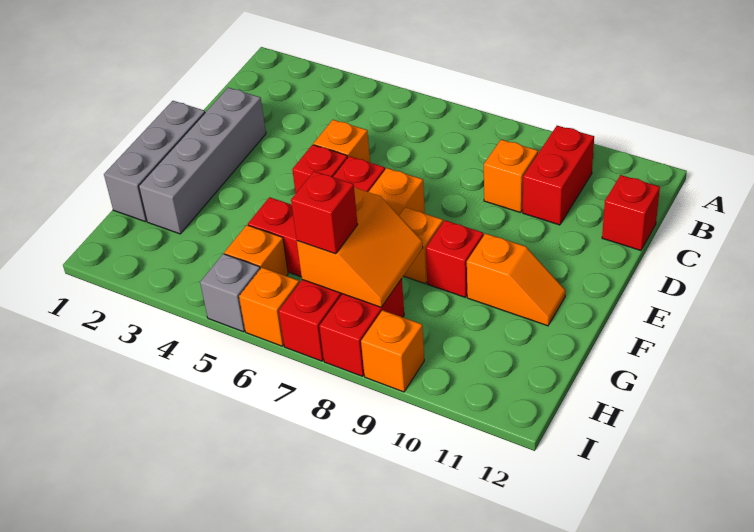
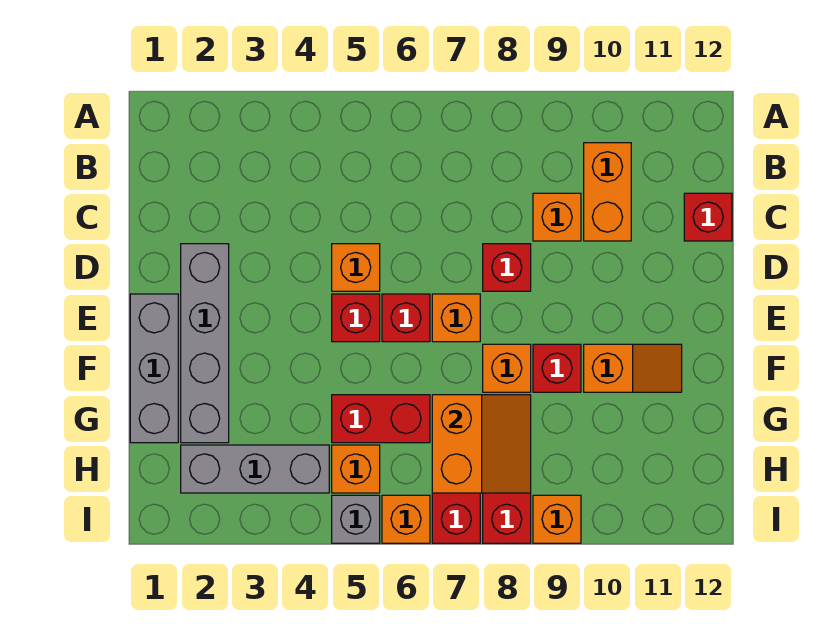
red brick B10:C10 level 1 -> orange brick B10:C10 level 1
none -> grey brick H2:H4 level 1
red brick H7 level 3 -> red brick D8 level 1

